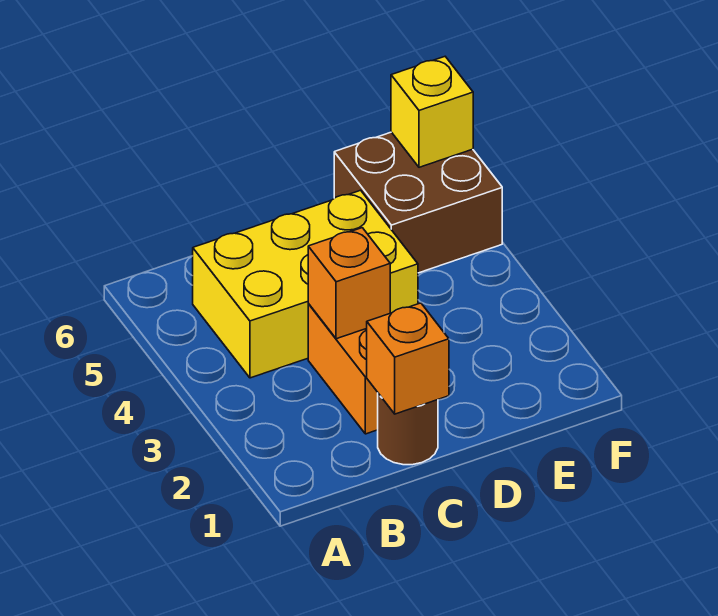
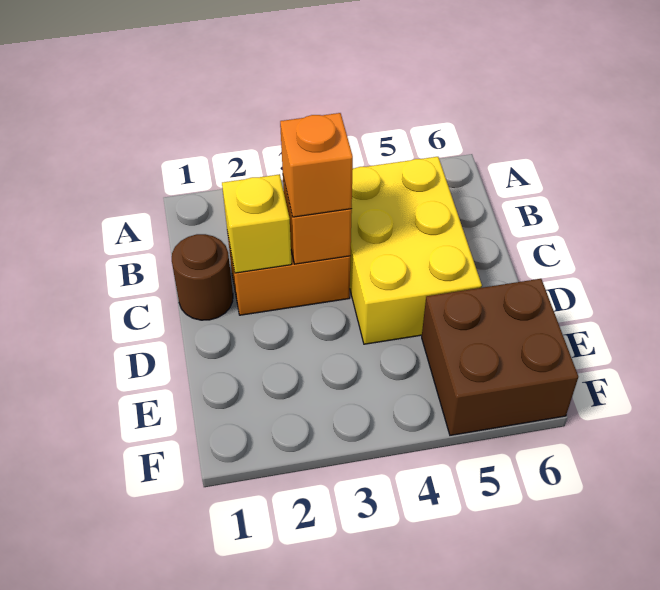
orange brick C1 level 2 -> orange brick C3 level 3
yellow brick F6 level 2 -> yellow brick C2 level 2

